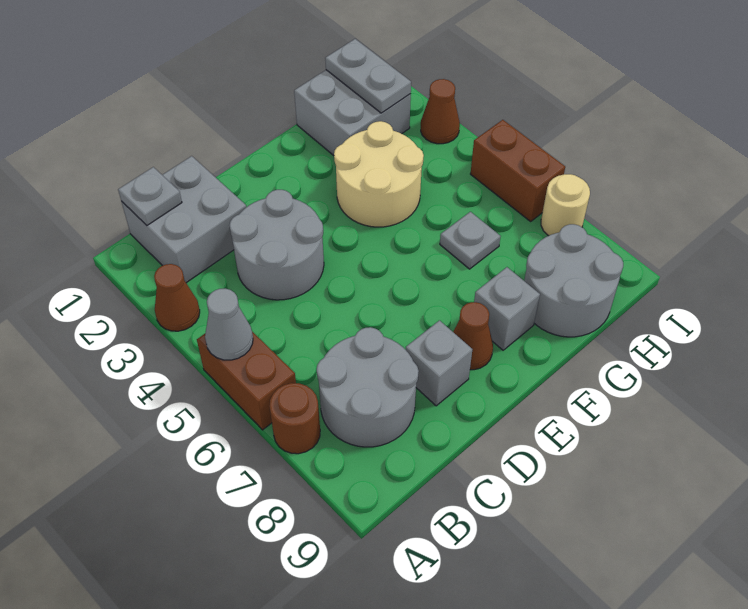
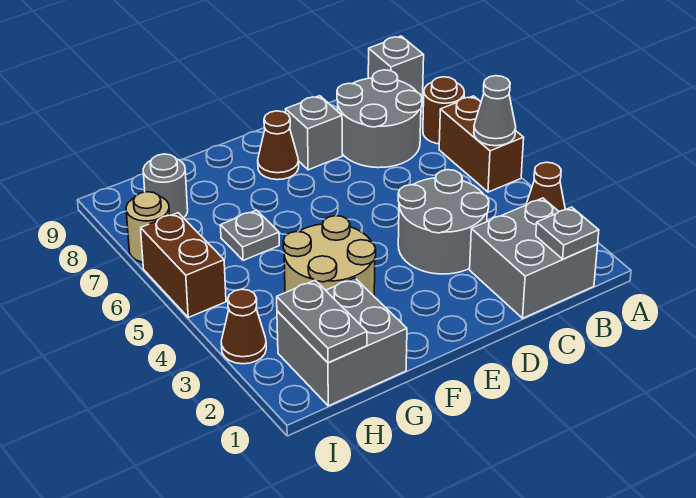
grey brick F8 level 1 -> grey brick A9 level 1
grey round brick G8:H9 level 1 -> grey round brick H8 level 1

